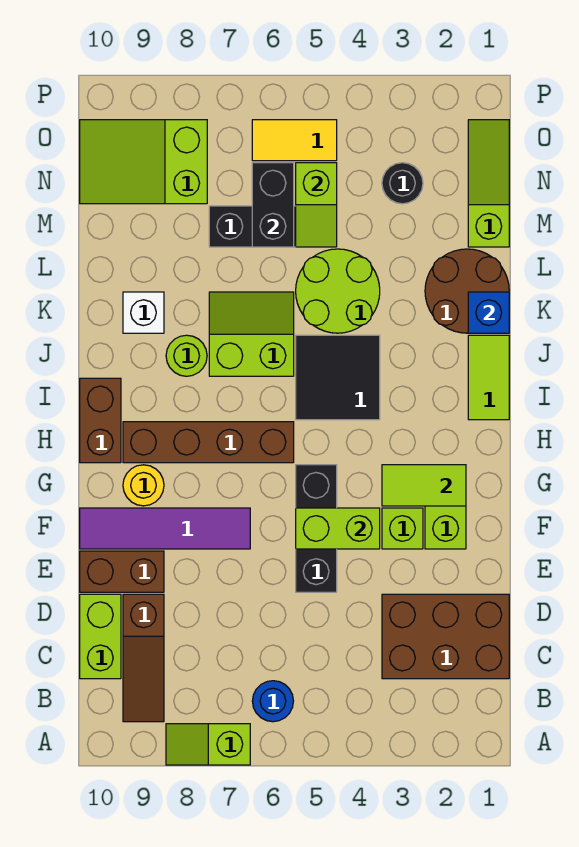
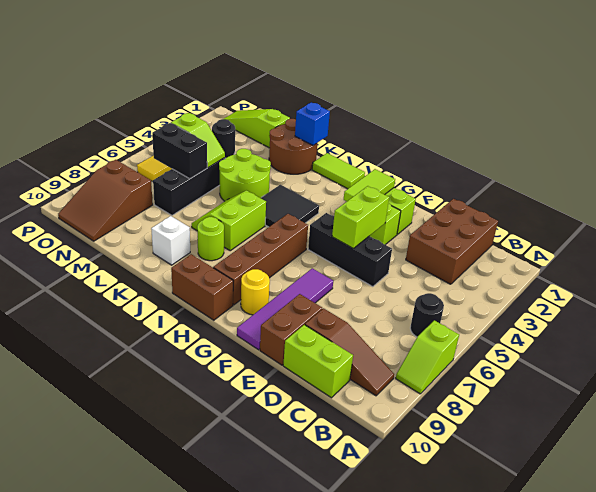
blue round brick B6 level 1 -> black round brick B6 level 1
lime slope N8:O10 level 1 top 8 -> brown slope N8:O10 level 1 top 8

